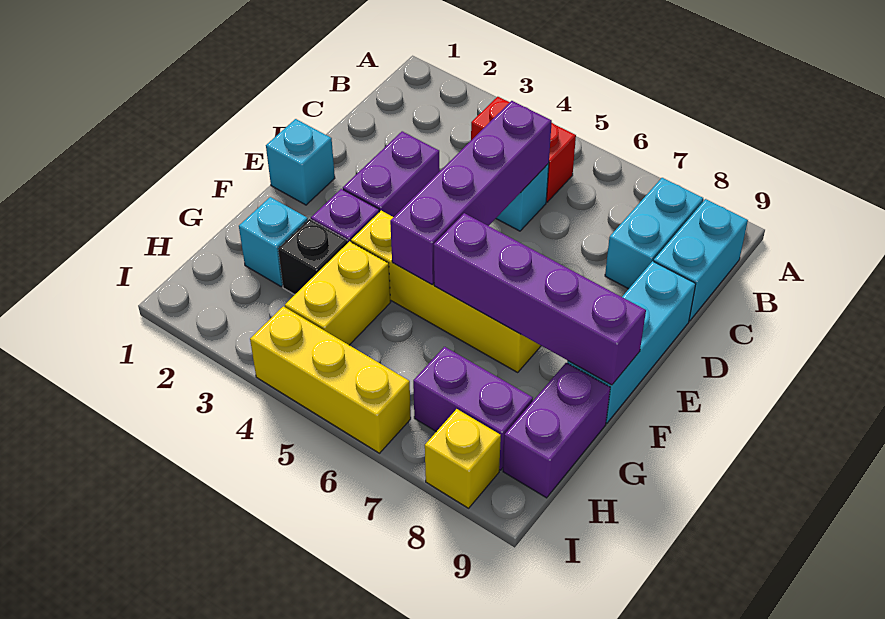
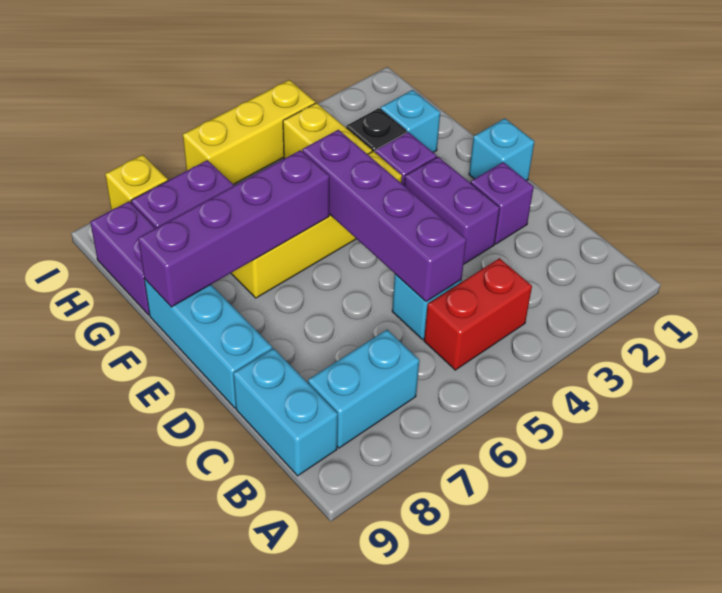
cyan brick B8:C8 level 1 -> cyan brick B7:B8 level 1
none -> purple brick D2 level 1

